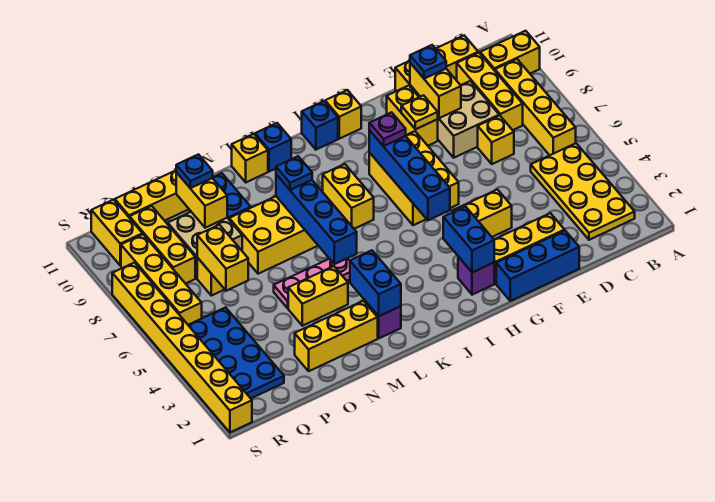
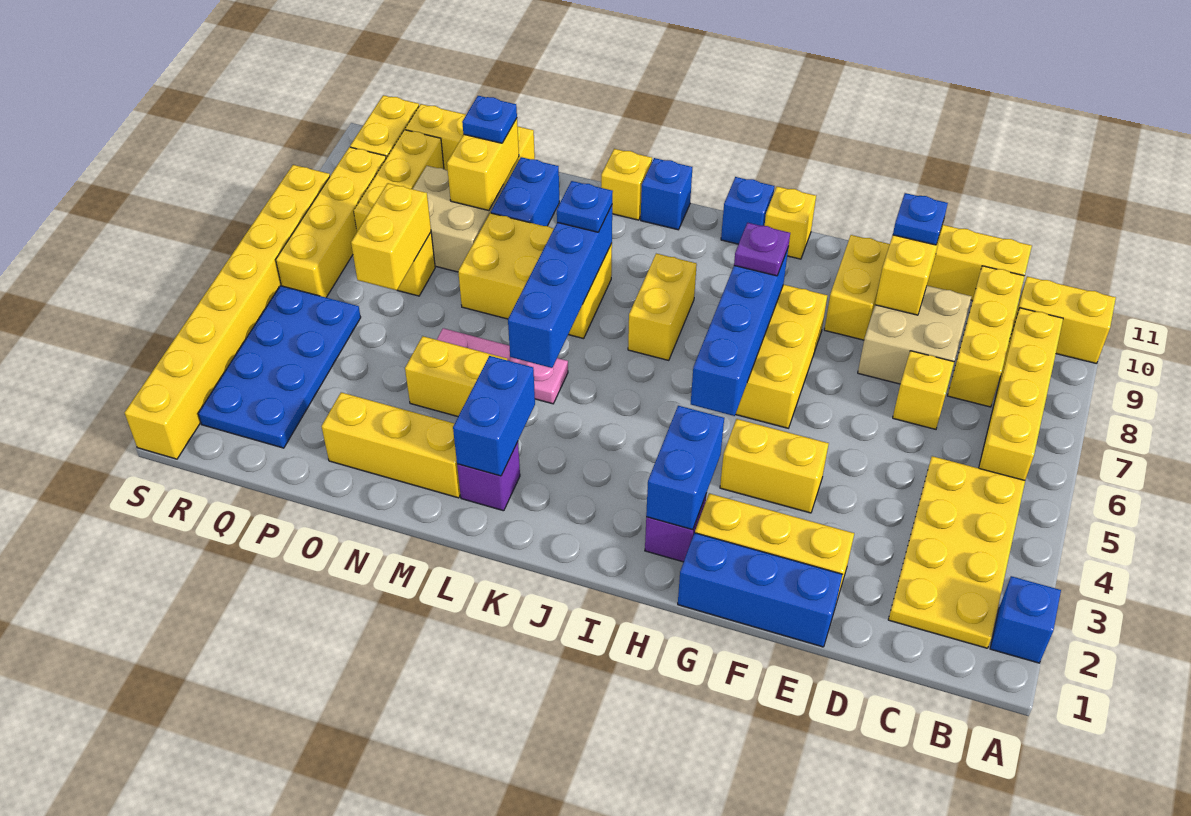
none -> blue brick A2 level 1
yellow plate F9 level 2 -> none

